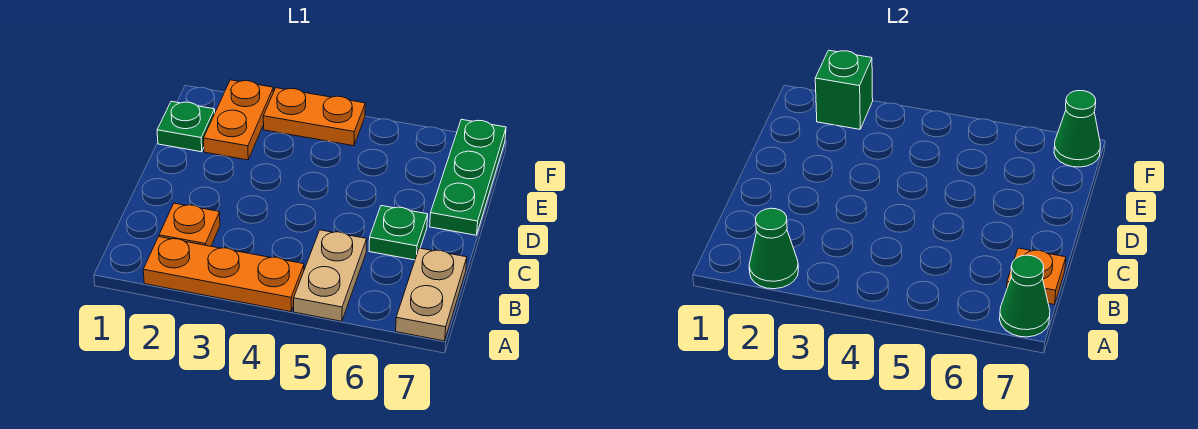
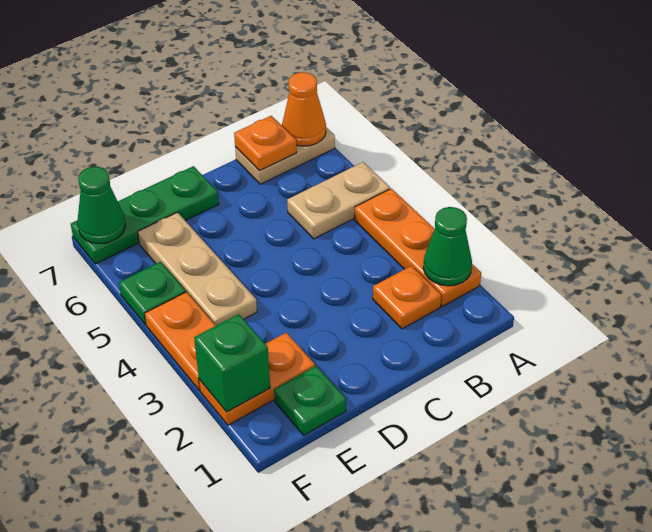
green cone A7 level 2 -> orange cone A7 level 2
green plate C6 level 1 -> green plate F5 level 1
none -> tan plate E4:E6 level 1

